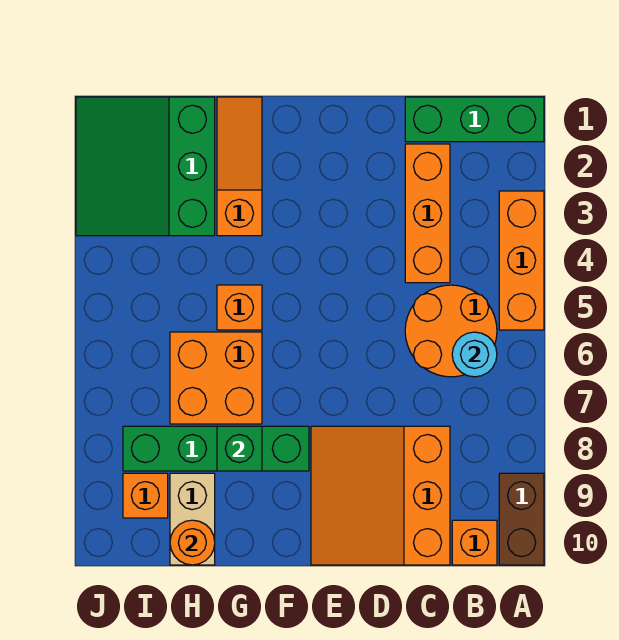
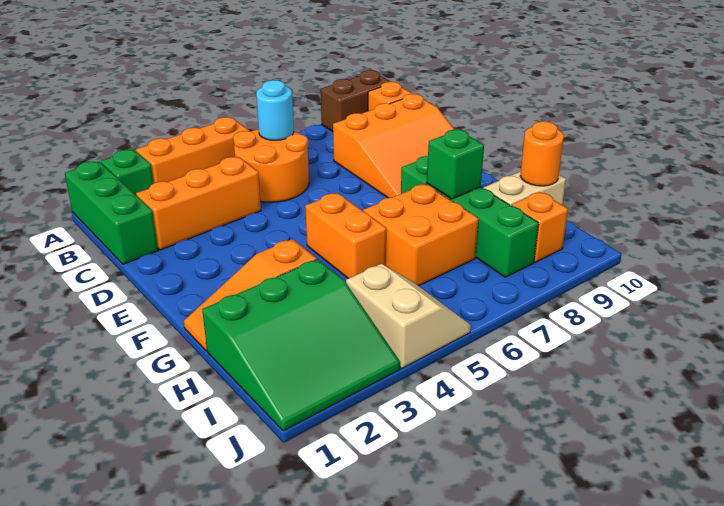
none -> green brick A2 level 1
orange brick G5 level 1 -> orange brick F5:G5 level 1
none -> tan slope I4:J5 level 1 top 4

